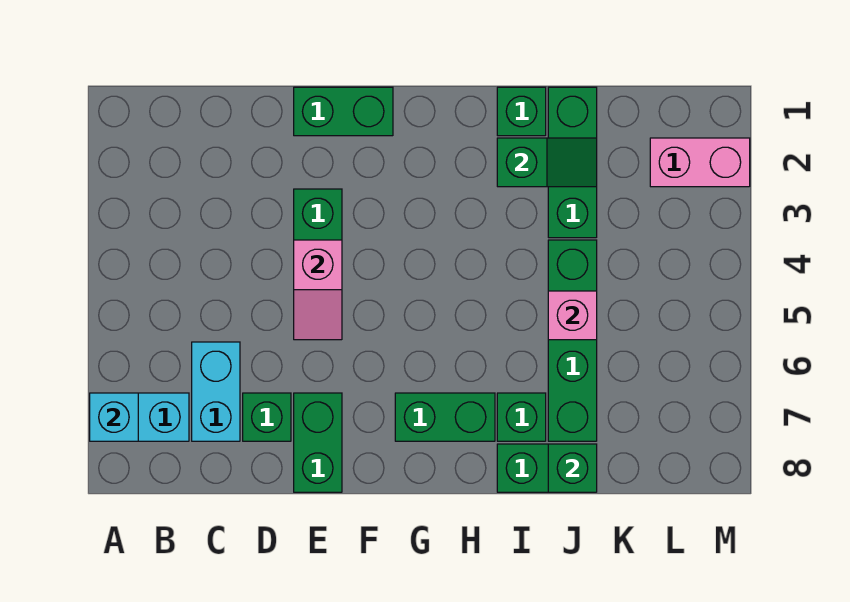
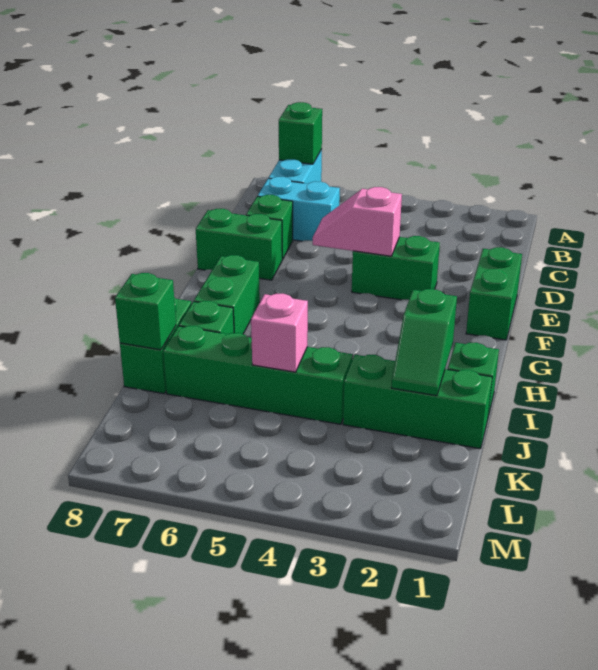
cyan brick A7 level 2 -> green brick A7 level 2
pink brick L2:M2 level 1 -> none

